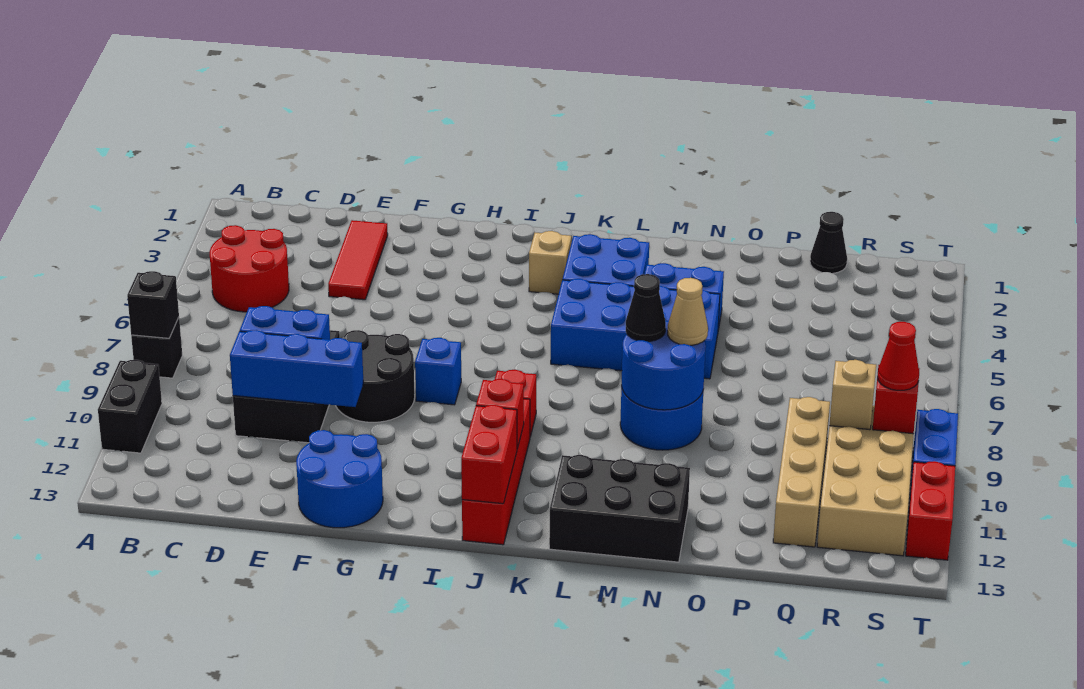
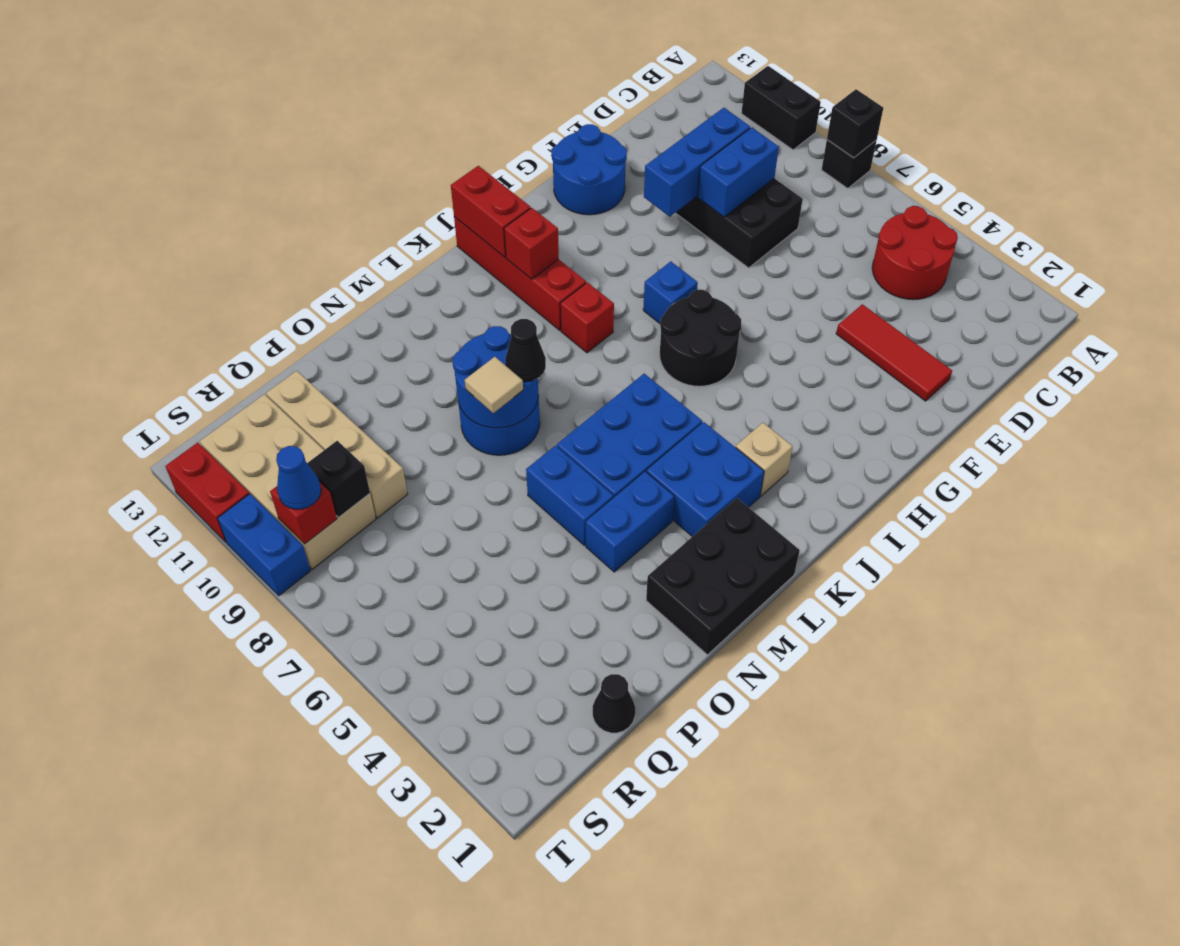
black round brick F8:G9 level 1 -> black round brick H6:I7 level 1
black brick L12:N13 level 1 -> black brick L1:N2 level 1
tan cone N8 level 3 -> tan tile N8 level 3
tan brick R9 level 2 -> black brick R9 level 2
red cone S9 level 3 -> blue cone S9 level 3

